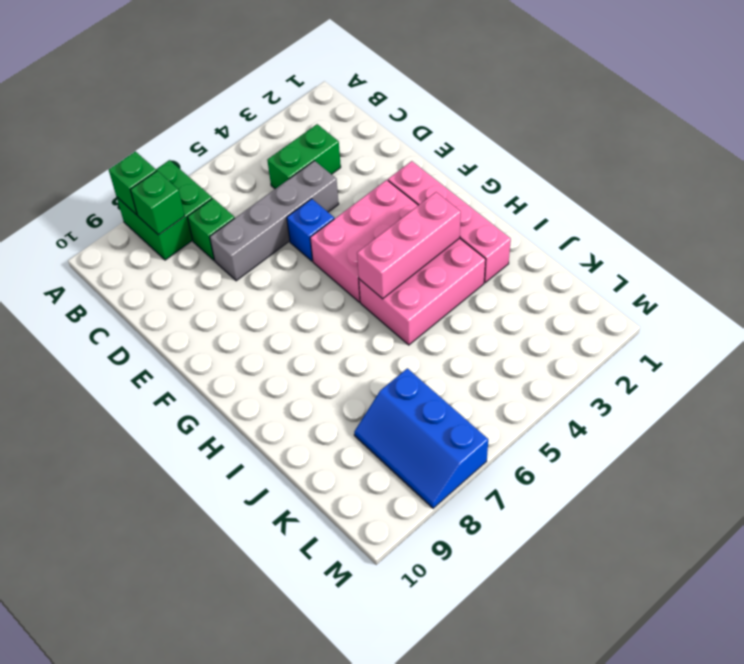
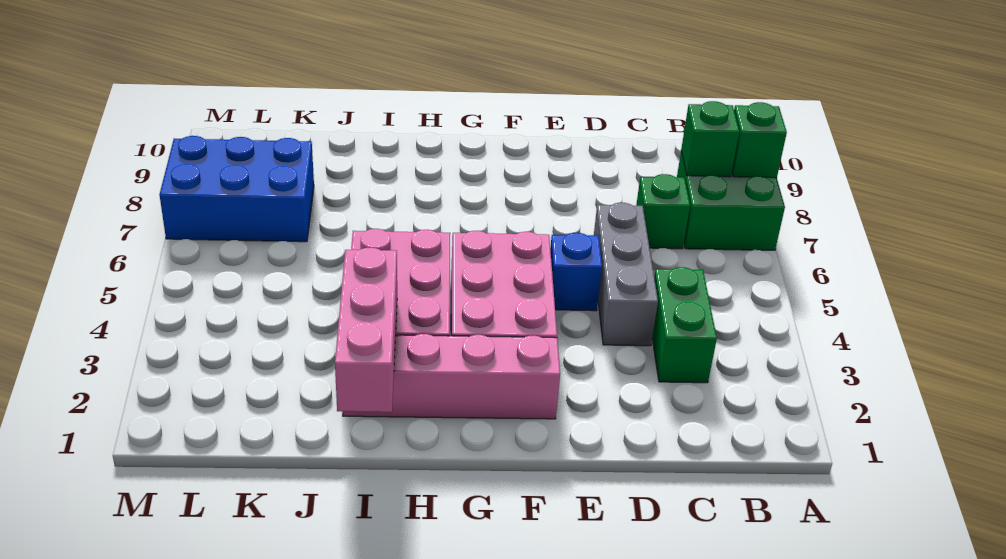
grey brick D4:D7 level 1 -> grey brick D4:D6 level 1
pink brick H3:H5 level 2 -> pink brick I1:I3 level 2
blue slope K7:M8 level 1 top 7 -> blue brick K7:M8 level 1

